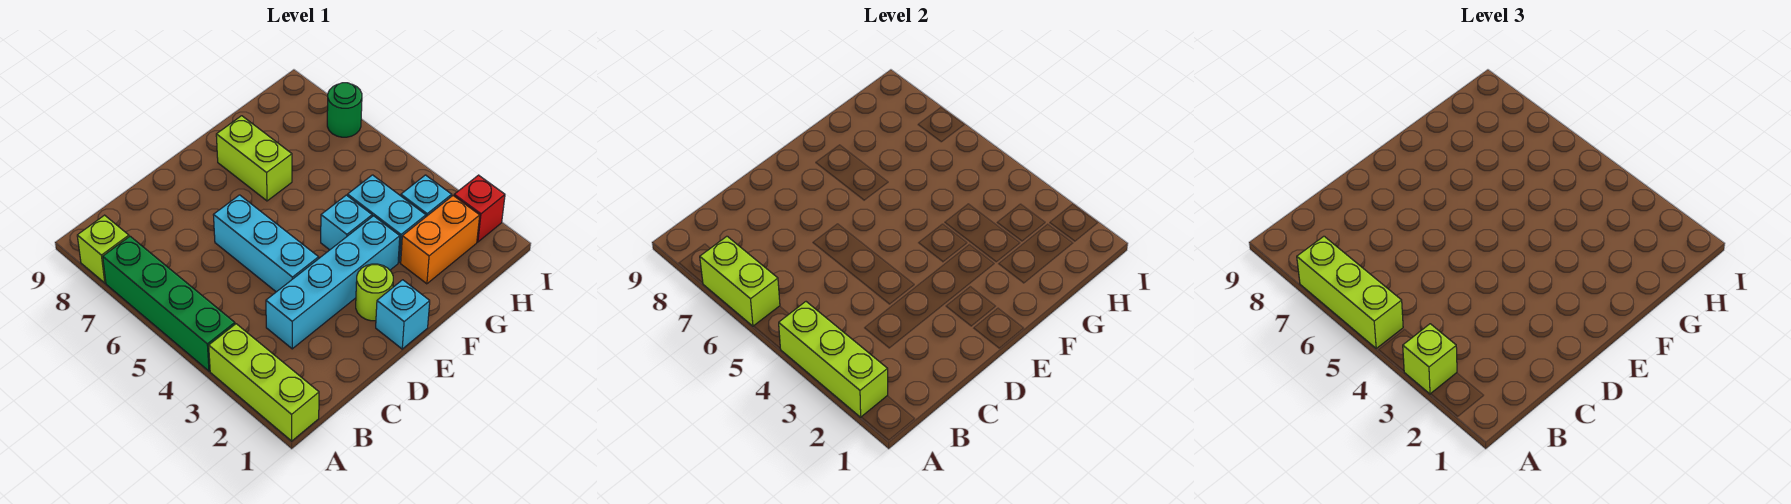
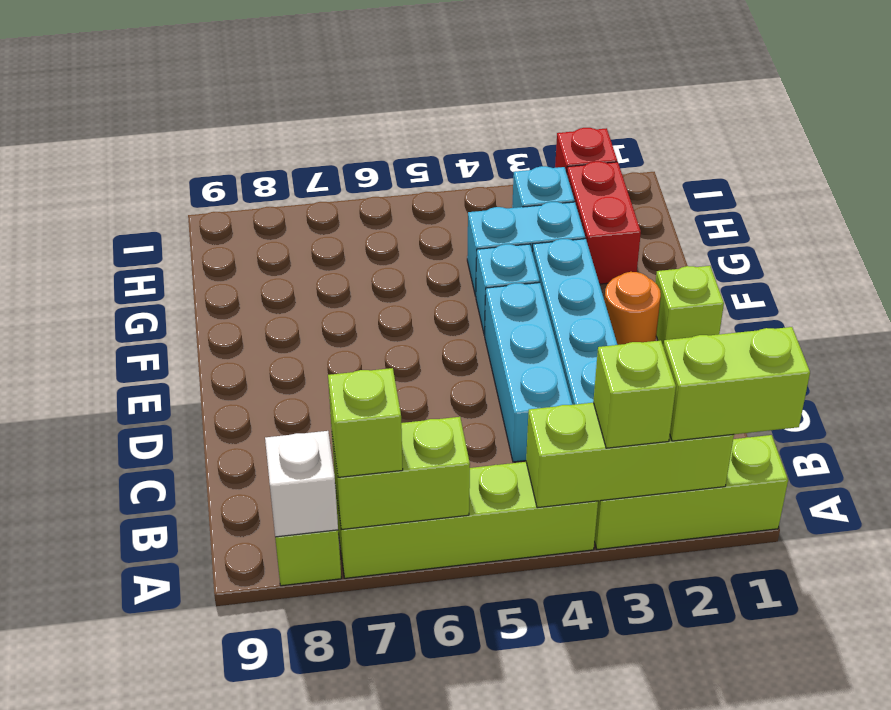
green brick A4:A7 level 1 -> lime brick A4:A7 level 1
lime brick A5:A7 level 3 -> lime brick A7 level 3
none -> white brick A8 level 2
cyan brick D4:D6 level 1 -> cyan brick C4:E4 level 1
cyan brick E1 level 1 -> lime brick E1 level 1
lime round brick E2 level 1 -> orange round brick E2 level 1
lime brick F7:F8 level 1 -> lime brick A1:A2 level 3
orange brick G2:H2 level 1 -> red brick G2:H2 level 1
green round brick I7 level 1 -> none

